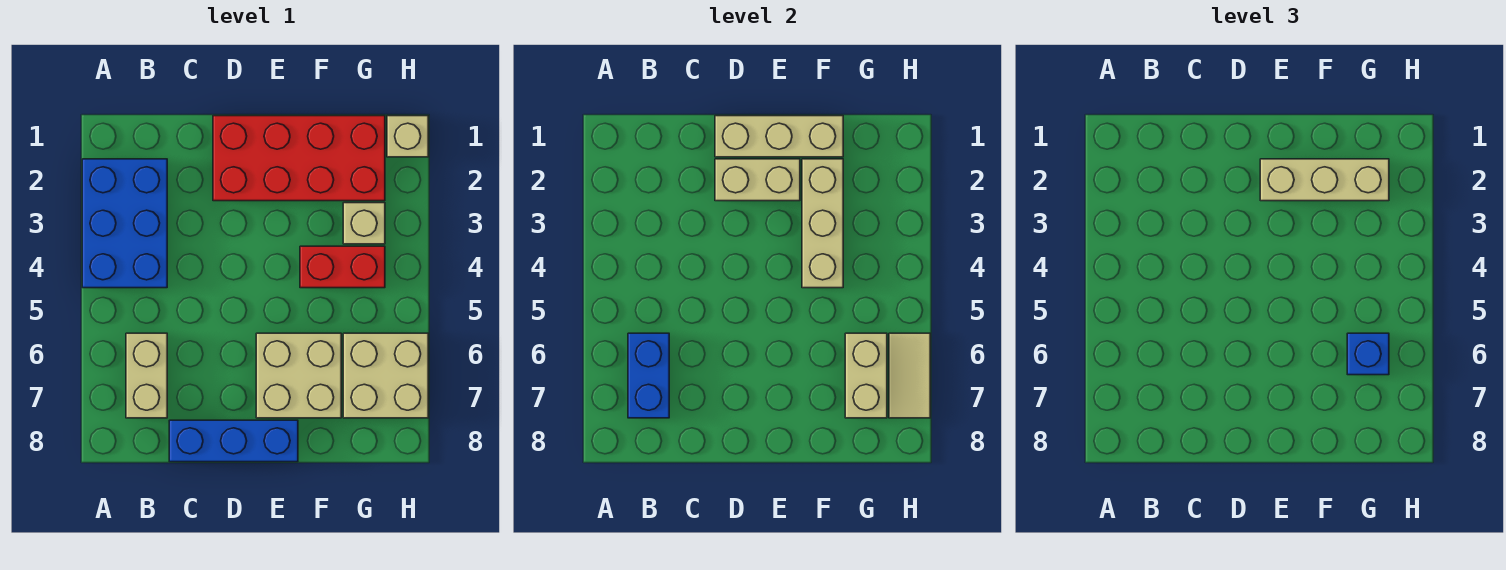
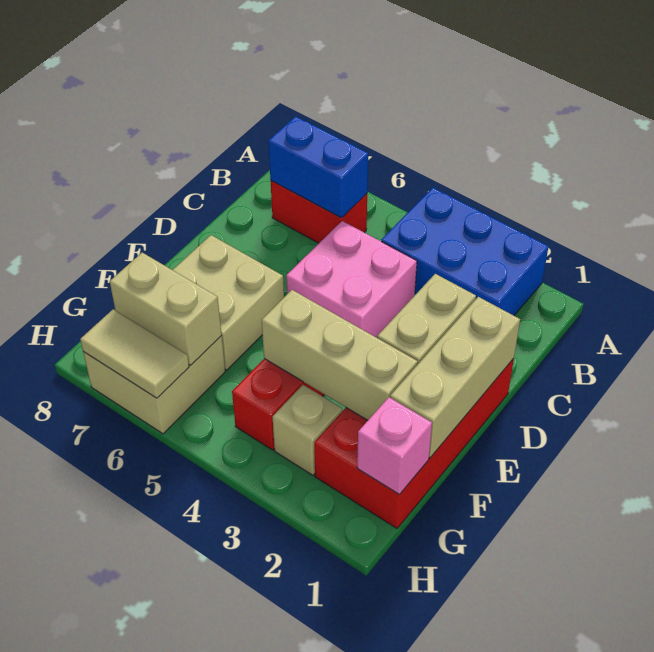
tan brick B6:B7 level 1 -> red brick B6:B7 level 1
none -> pink brick C4:D5 level 1
blue brick C8:E8 level 1 -> none
tan brick E2:G2 level 3 -> none
none -> pink brick G1 level 2
blue brick G6 level 3 -> none
tan brick H1 level 1 -> none

